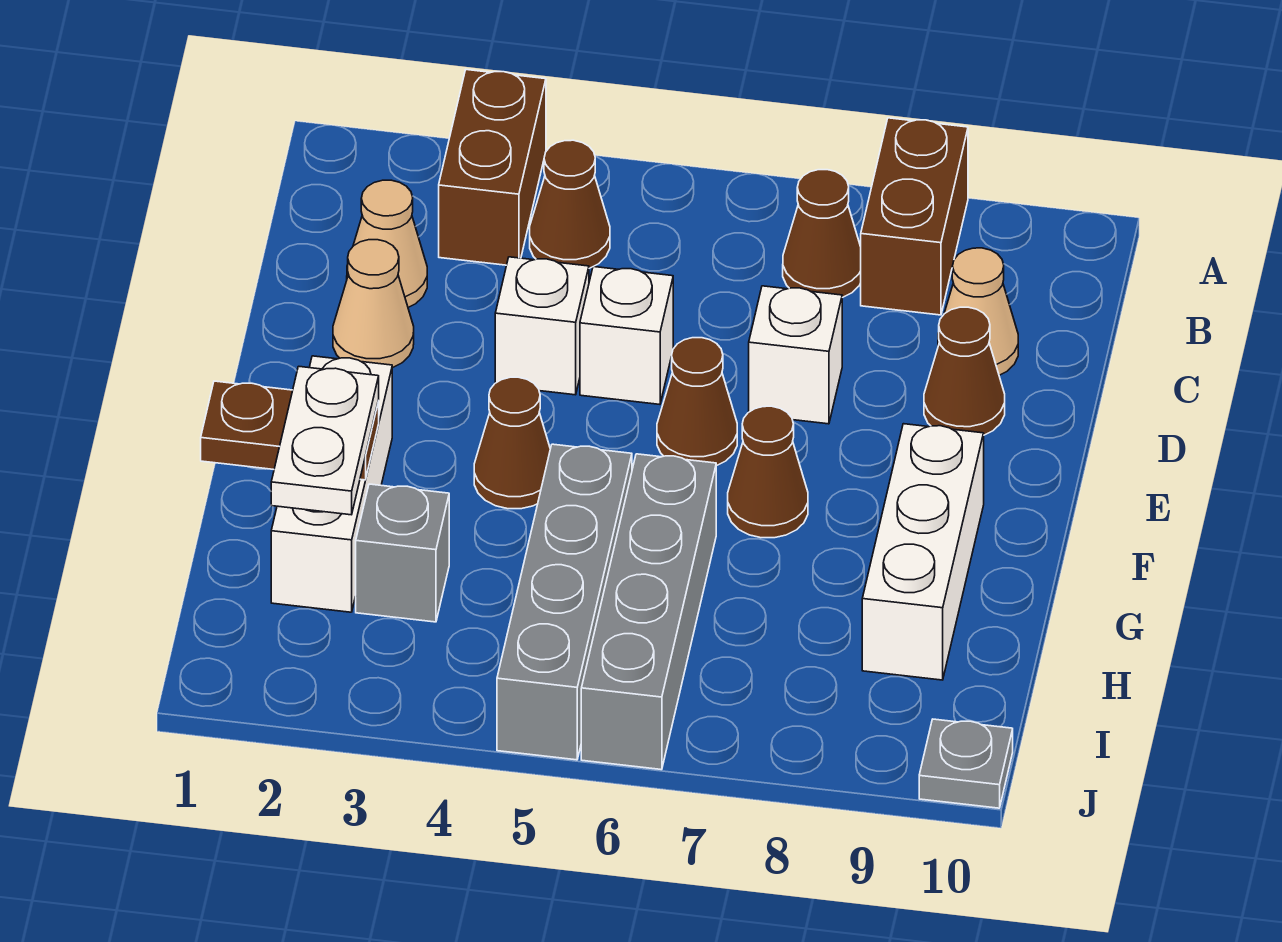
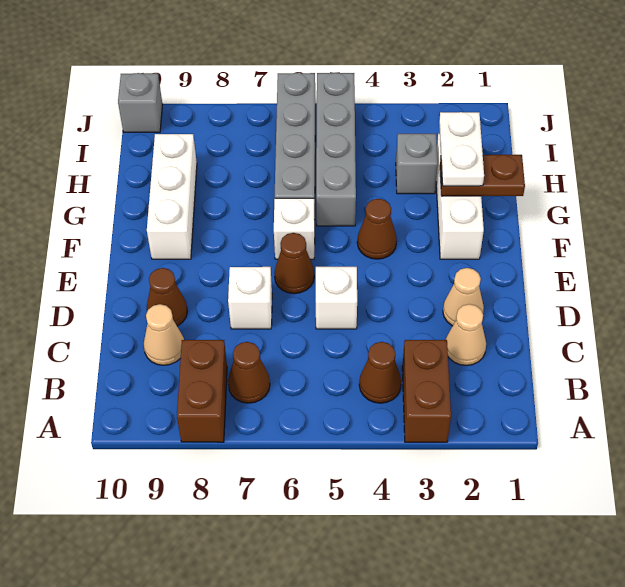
white brick D4 level 1 -> white brick F6 level 1
brown cone F7 level 1 -> none
grey plate J10 level 1 -> grey brick J10 level 1

